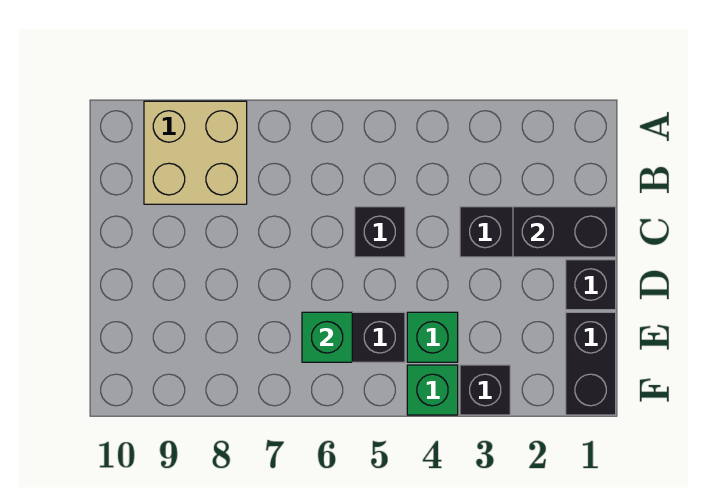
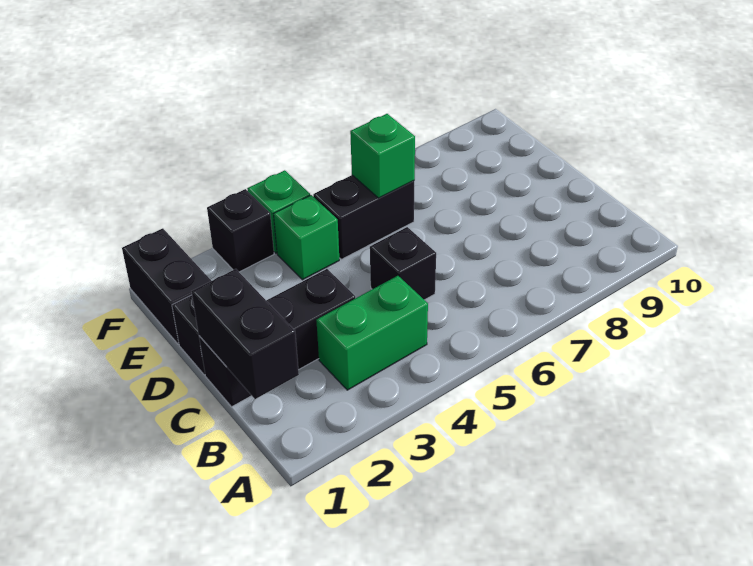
tan brick A8:B9 level 1 -> none
none -> green brick B3:B4 level 1
black brick C1:C2 level 2 -> black brick B1:C1 level 2

